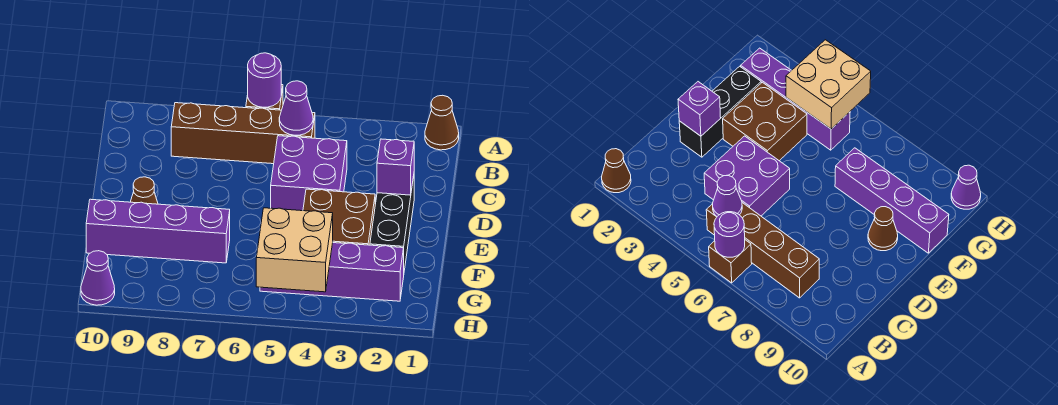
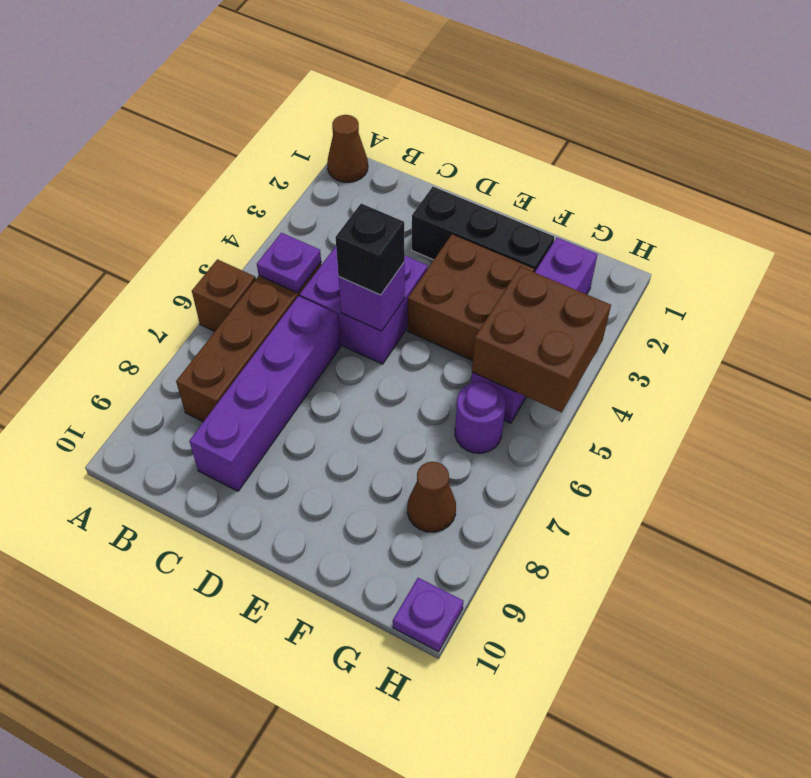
purple round brick A6 level 2 -> purple round brick G6 level 1
purple cone B5 level 2 -> purple plate B5 level 2
purple brick D2 level 2 -> purple brick D5 level 2
none -> black brick D5 level 3
brown cone E9 level 1 -> brown cone G8 level 1
purple brick F7:F10 level 1 -> purple brick C6:C9 level 1
tan brick G4:H5 level 2 -> brown brick G4:H5 level 2
purple cone H10 level 1 -> purple plate H10 level 1

